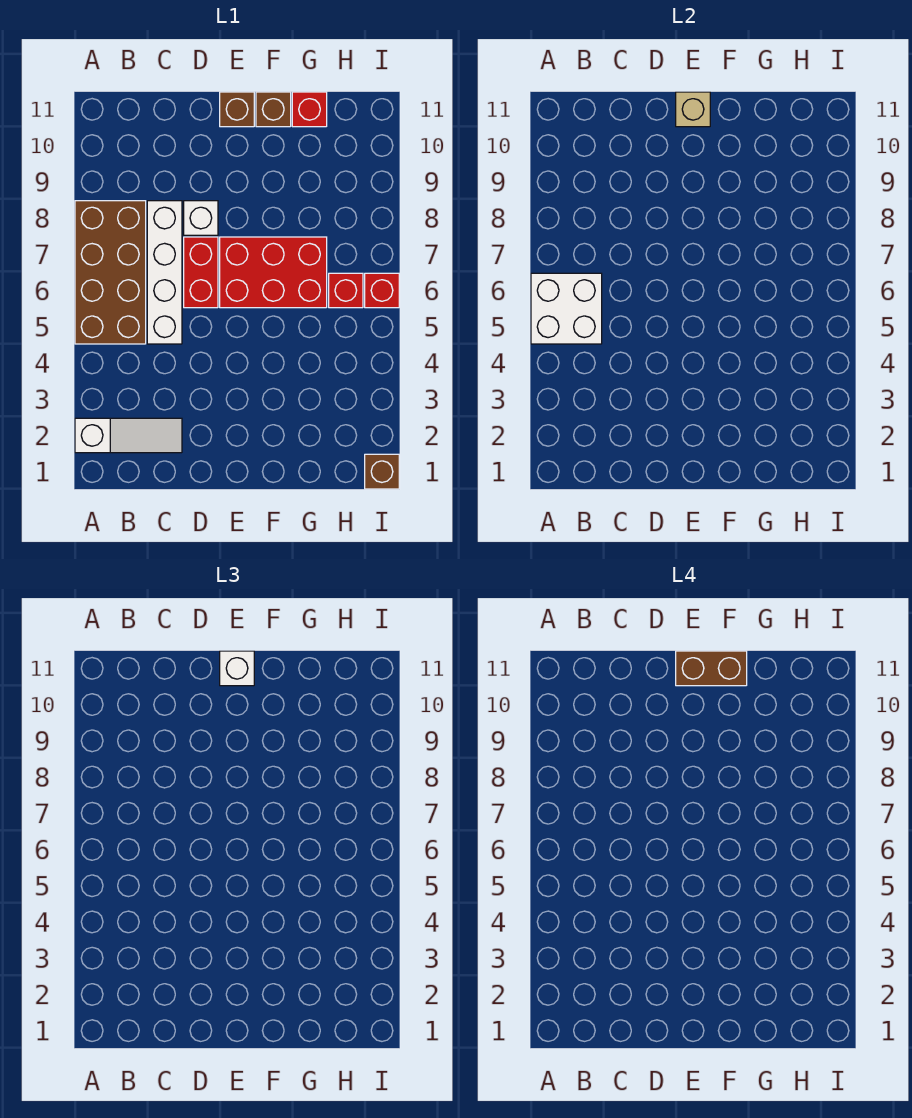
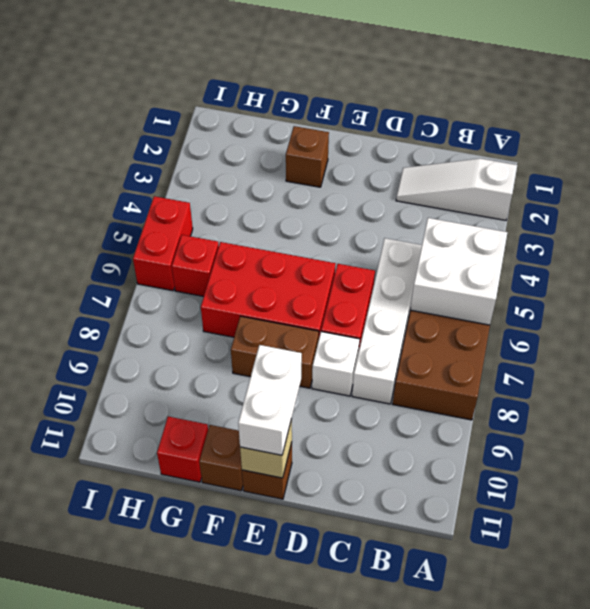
white brick E11 level 3 -> white brick E10:E11 level 3
brown brick E11:F11 level 4 -> brown brick E8:F8 level 1
brown brick I1 level 1 -> brown brick F2 level 1
red brick I6 level 1 -> red brick I5:I6 level 1

